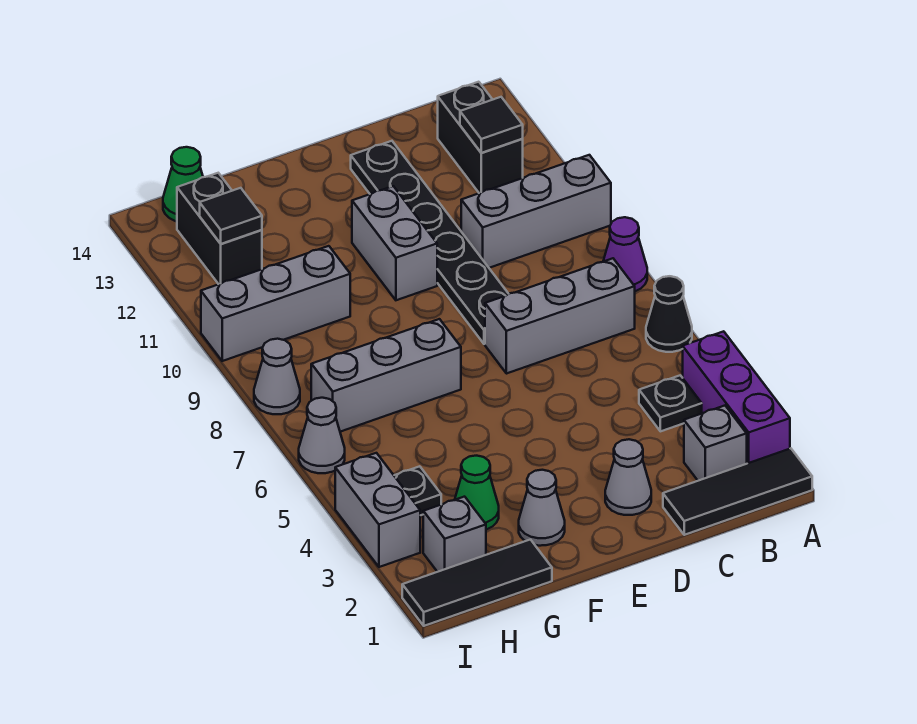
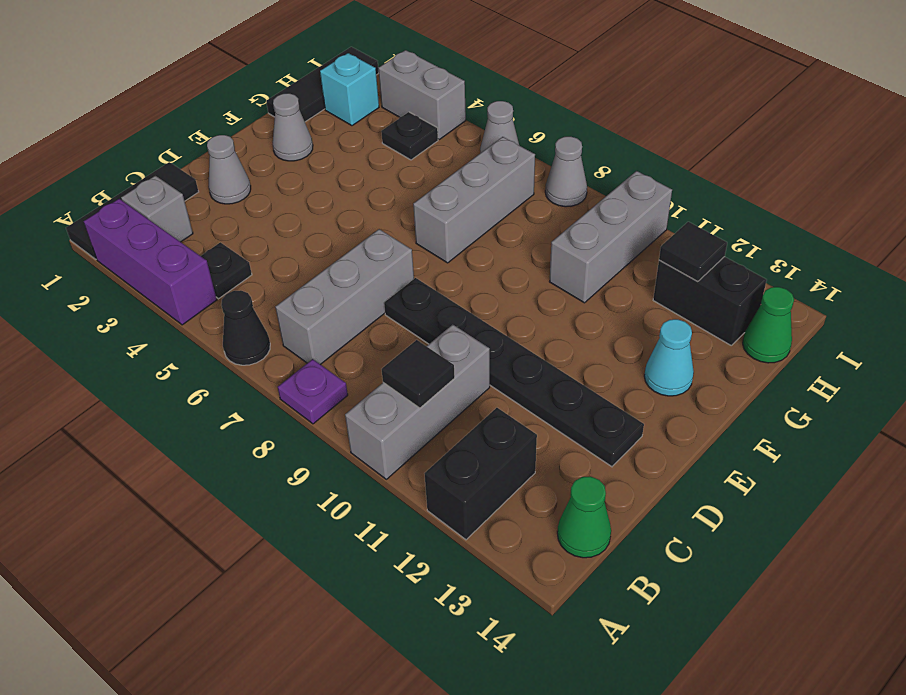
purple cone A8 level 1 -> purple plate A8 level 1
black brick B12:B13 level 1 -> black brick A12:B12 level 1
black tile B12 level 2 -> black tile B10 level 2
grey brick E10:E11 level 1 -> none
none -> cyan cone F13 level 1
green cone G3 level 1 -> green cone B14 level 1
grey brick H2 level 1 -> cyan brick H2 level 1

